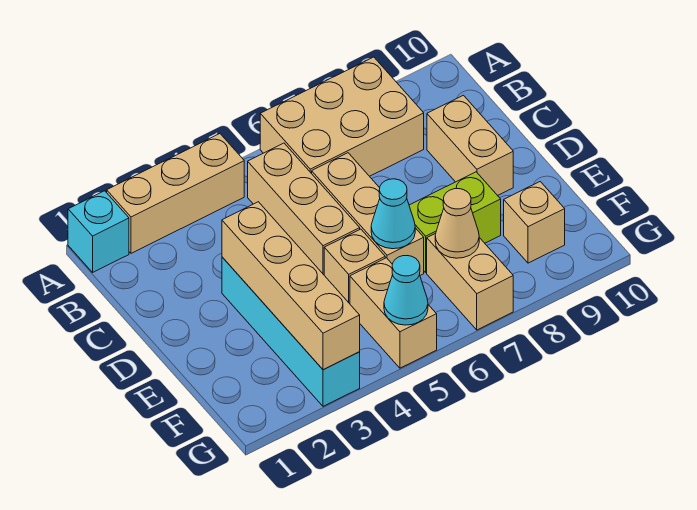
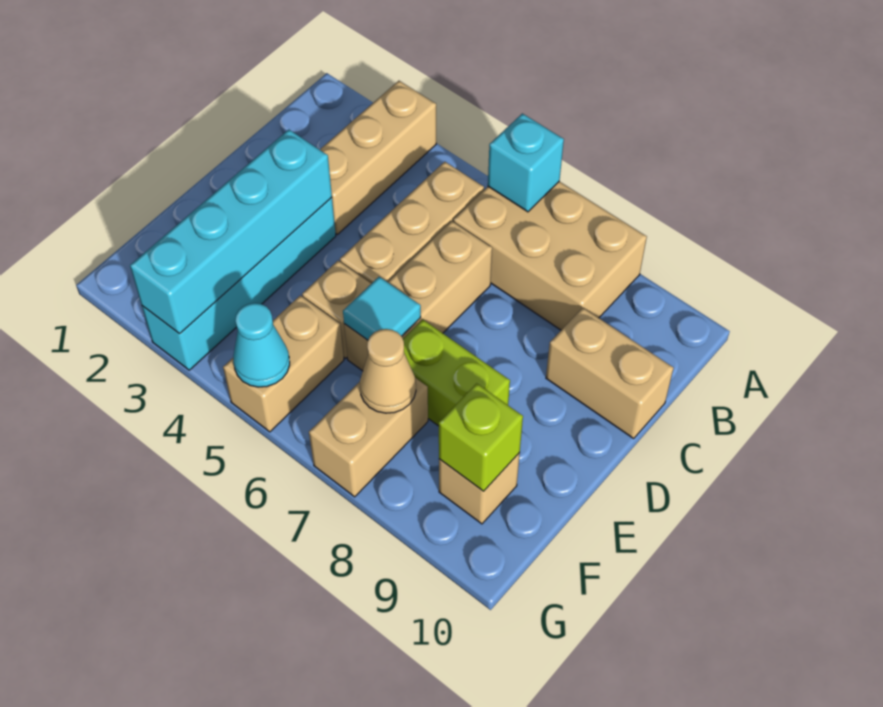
cyan brick A1 level 1 -> cyan brick A6 level 2
tan brick A2:A4 level 1 -> tan brick A3:C3 level 1
tan brick C9:D9 level 1 -> tan brick C9:C10 level 1
tan brick D3:G3 level 2 -> cyan brick D3:G3 level 2
cyan cone E6 level 2 -> cyan tile E6 level 2
none -> lime brick F9 level 2

